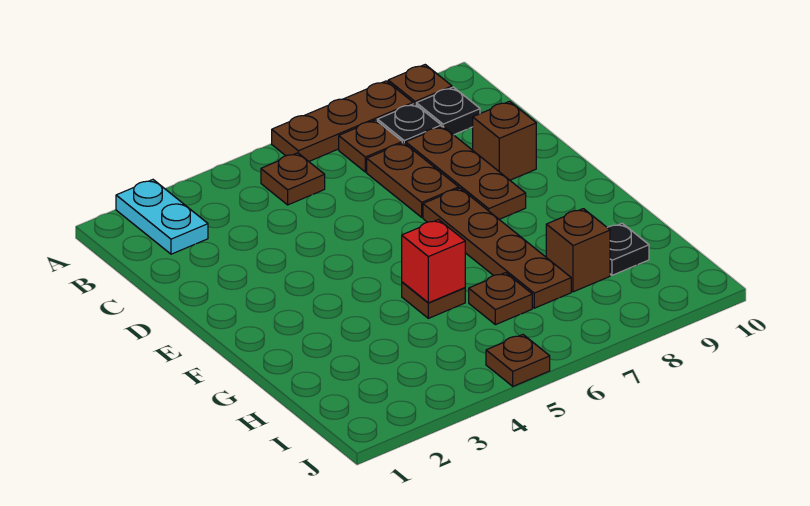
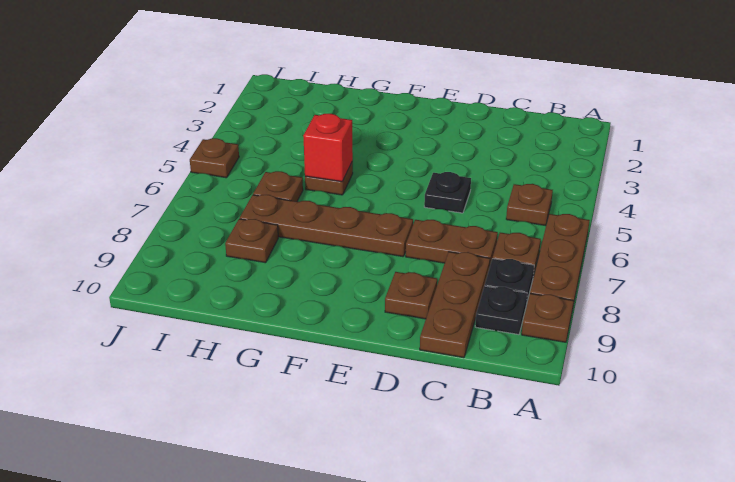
cyan plate A2:B2 level 1 -> none
brown plate C8:E8 level 1 -> brown plate C8:C10 level 1
brown brick D9 level 1 -> brown plate D9 level 1
brown brick H8 level 1 -> brown plate H8 level 1
black plate H9 level 1 -> black plate D5 level 1

